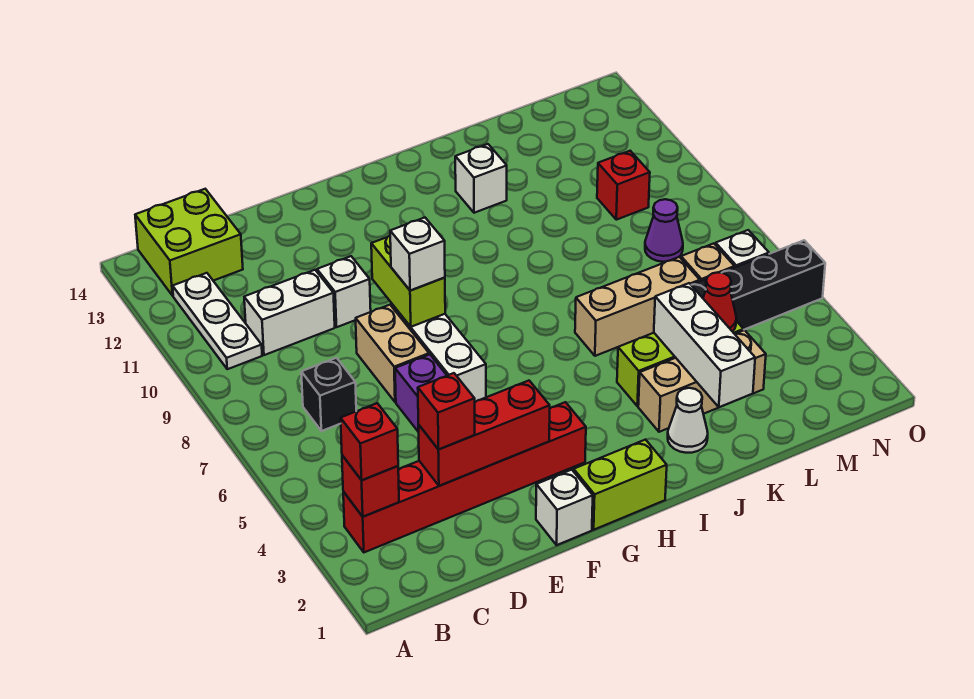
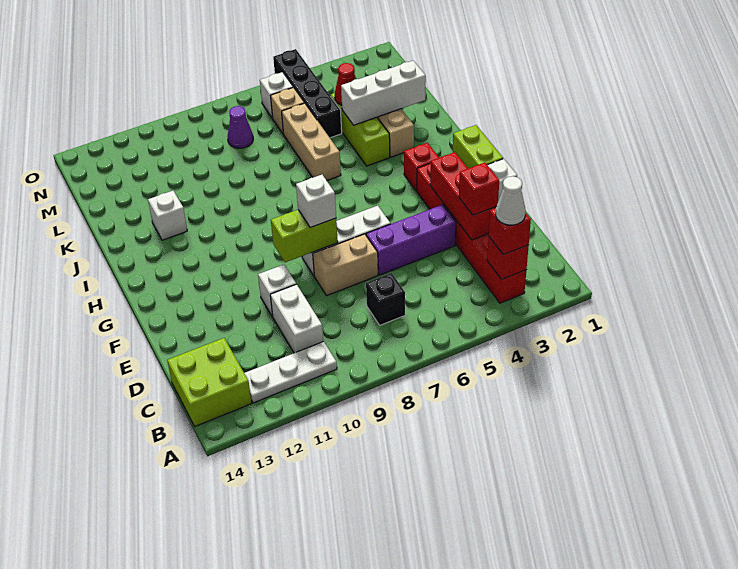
white cone J2 level 1 -> white cone B3 level 4
red brick M10 level 1 -> red brick H3 level 1

